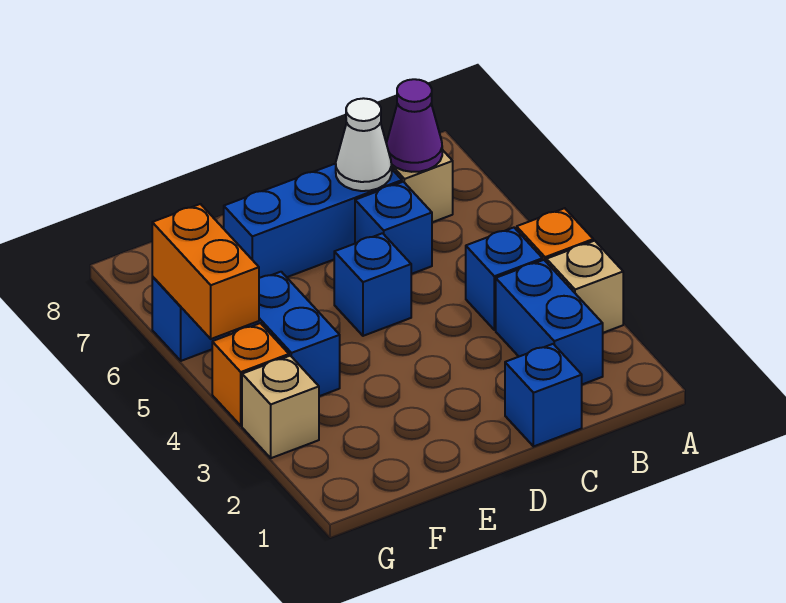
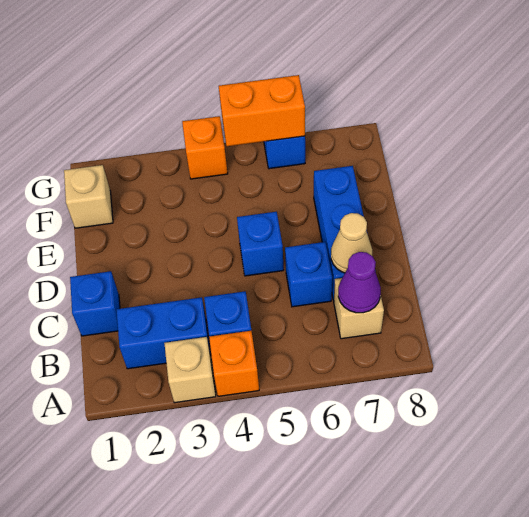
white cone C7 level 2 -> tan cone C7 level 2
blue brick F4:F5 level 1 -> none
tan brick G3 level 1 -> tan brick F1 level 1

